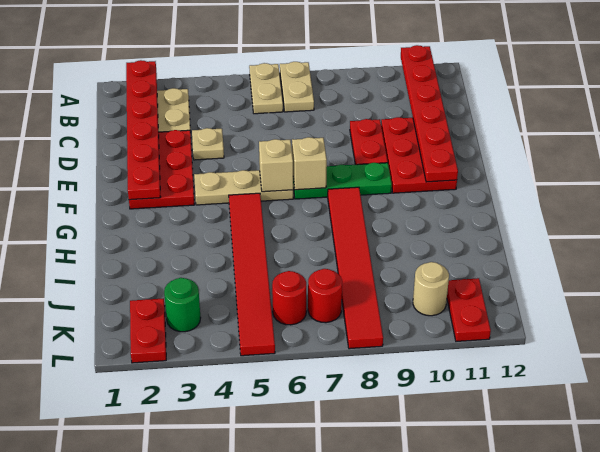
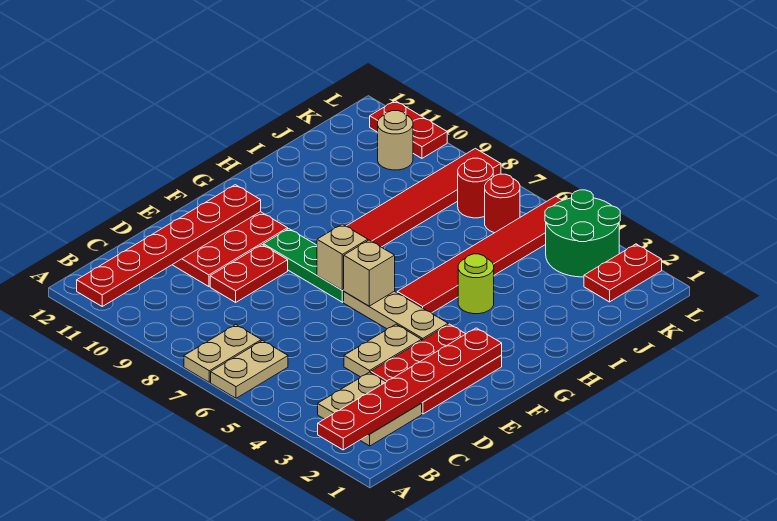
tan plate D4 level 1 -> tan plate D4:E4 level 1
none -> lime round brick H4 level 1
green round brick K3 level 1 -> green round brick K3:L4 level 1
red plate K11:L11 level 1 -> red plate L10:L11 level 1

